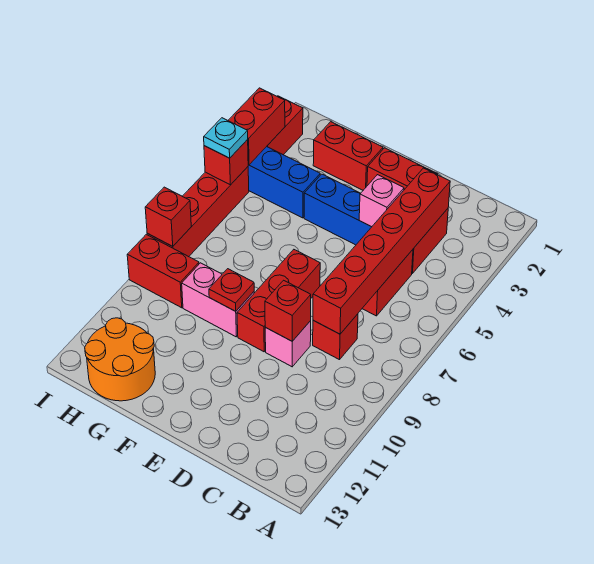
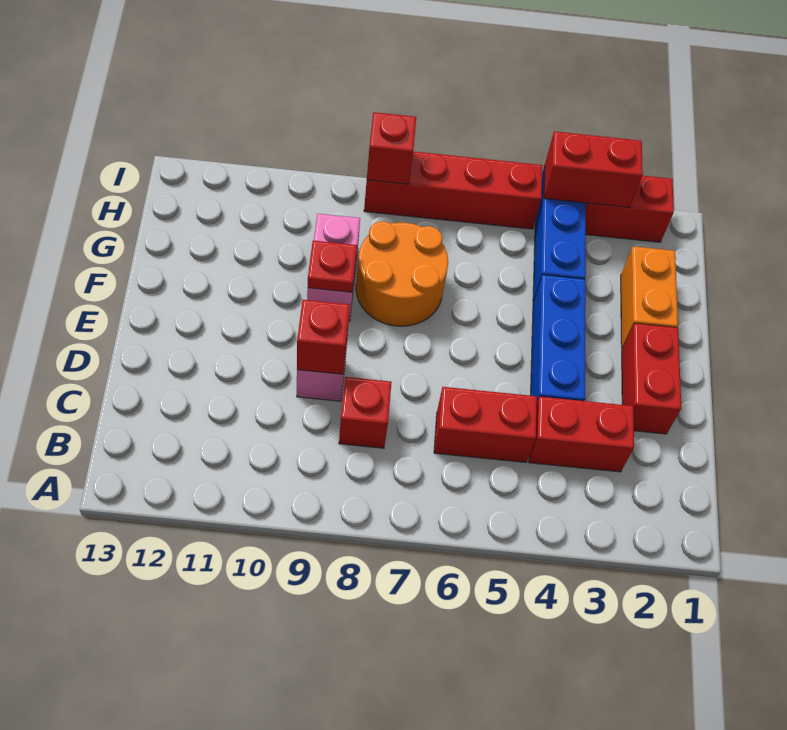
red brick C3:C8 level 2 -> none
pink brick D4 level 2 -> none
red brick E7:E9 level 1 -> none
red brick F2:G2 level 1 -> orange brick F2:G2 level 1
orange round brick G12:H13 level 1 -> orange round brick F7:G8 level 1
red brick H9:I9 level 1 -> none
red brick I5 level 2 -> none
cyan plate I5 level 3 -> none

